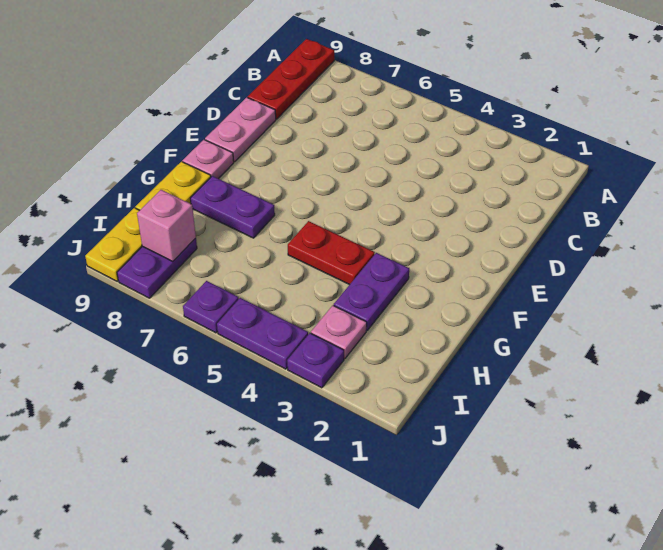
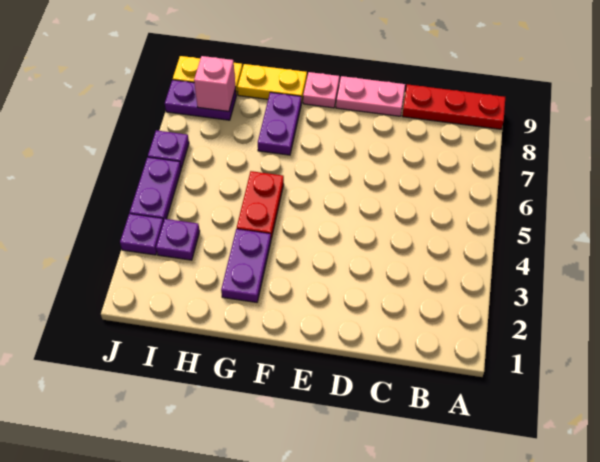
purple plate G3:H3 level 1 -> purple plate G2:G3 level 1
pink plate I3 level 1 -> purple plate I3 level 1

